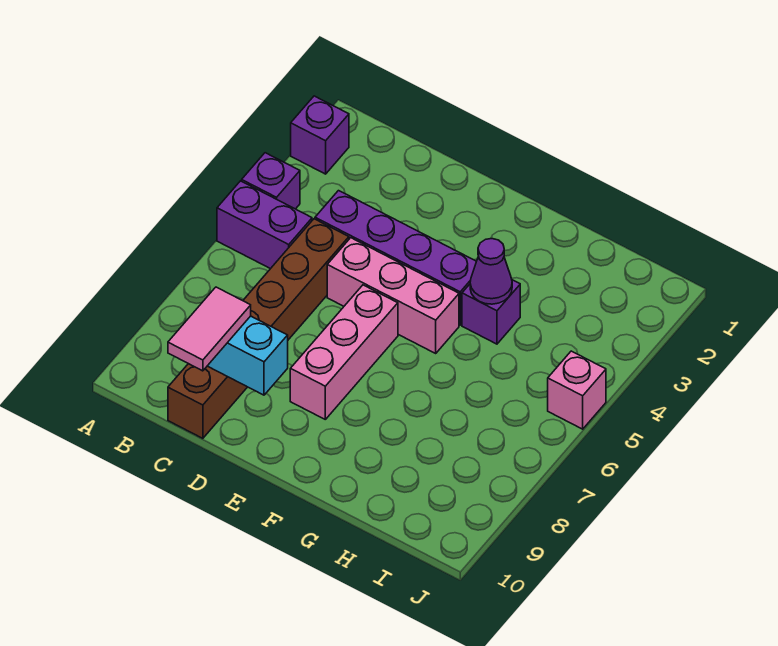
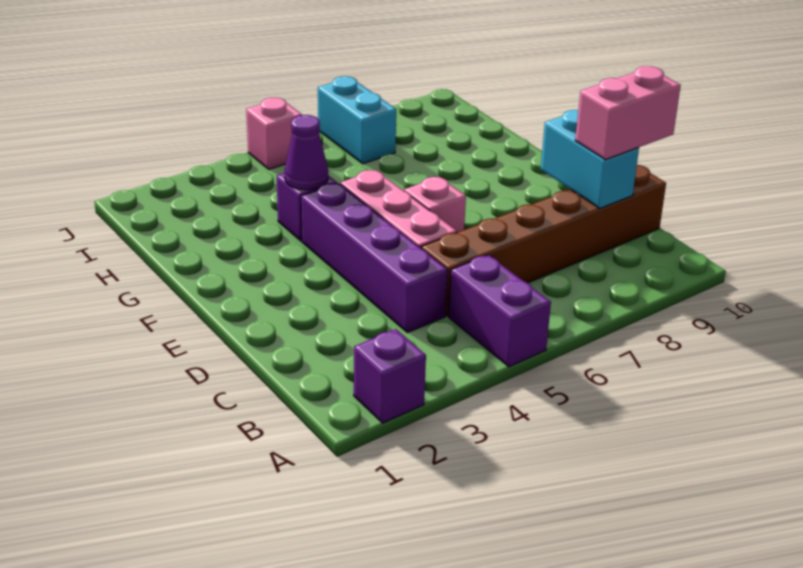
purple brick A4 level 1 -> none
pink tile C9:C10 level 3 -> pink brick C9:C10 level 3
pink brick E6:E8 level 1 -> pink brick E6 level 1
none -> cyan brick I7:J7 level 1

